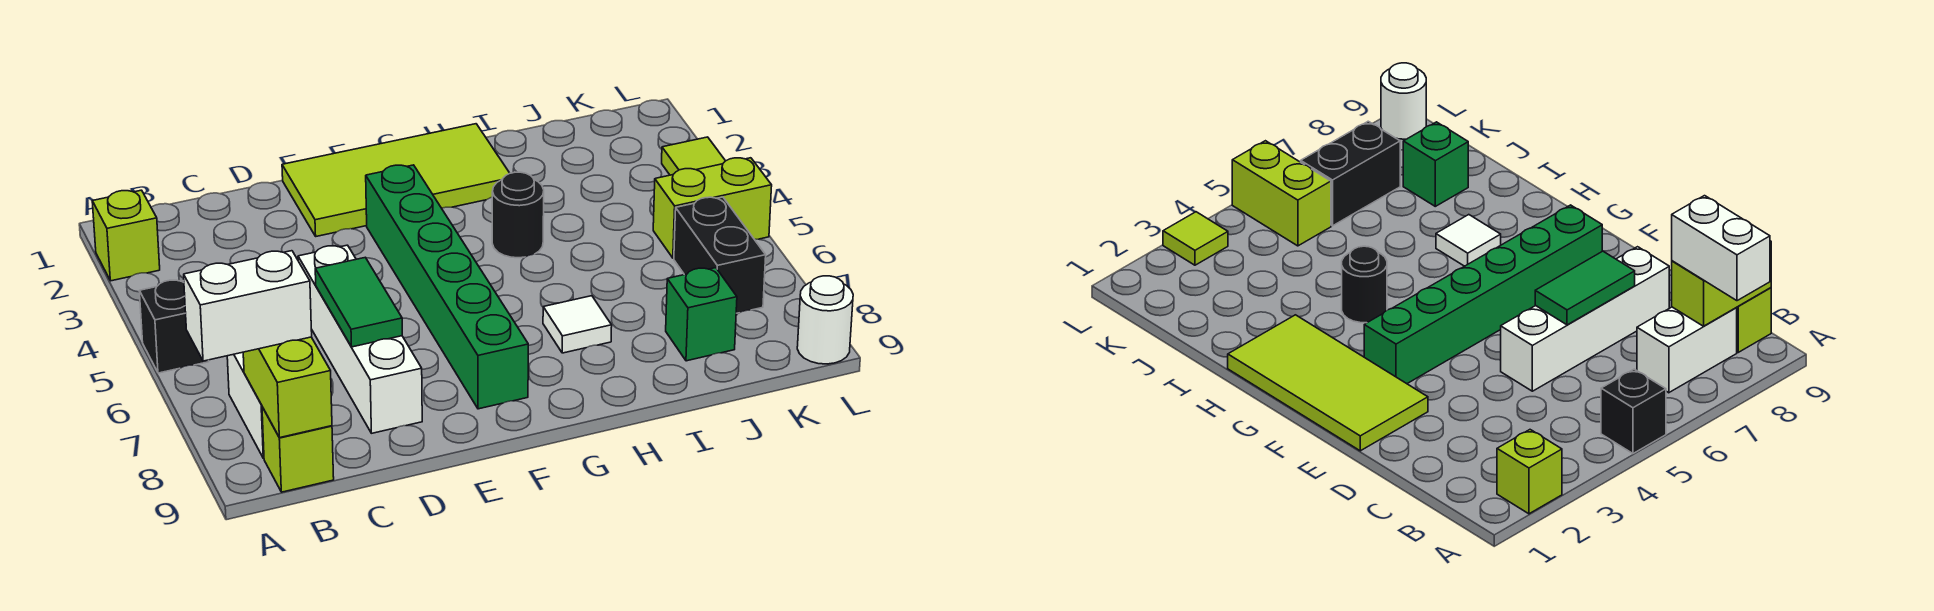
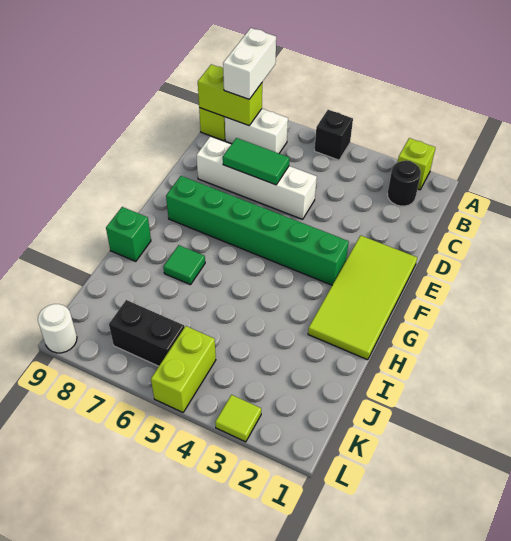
black round brick H4 level 1 -> black round brick B2 level 1
white tile H7 level 1 -> green tile H7 level 1
green brick J8 level 1 -> green brick H9 level 1

